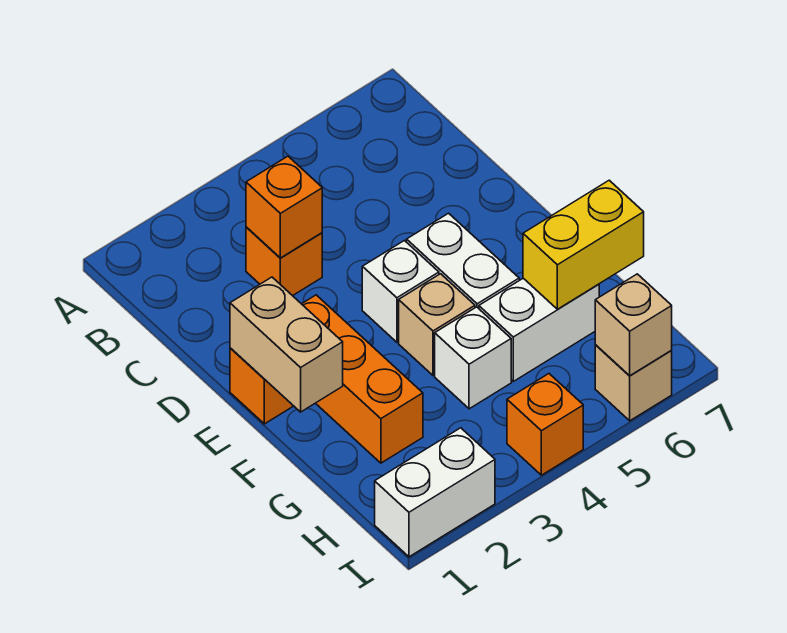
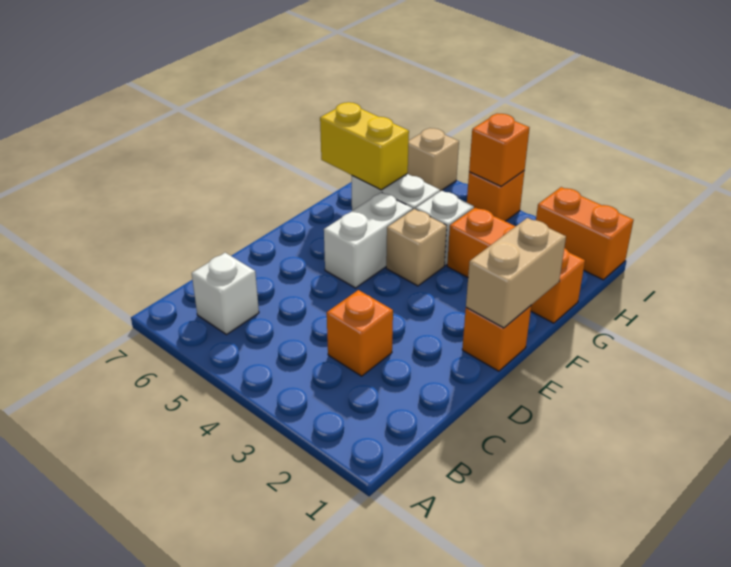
orange brick C3 level 2 -> orange brick I4 level 2
orange brick E2:G2 level 1 -> orange brick G1:G3 level 1
white brick E4 level 1 -> white brick B6 level 1
white brick I1:I2 level 1 -> orange brick I1:I2 level 1
tan brick I6 level 2 -> none

